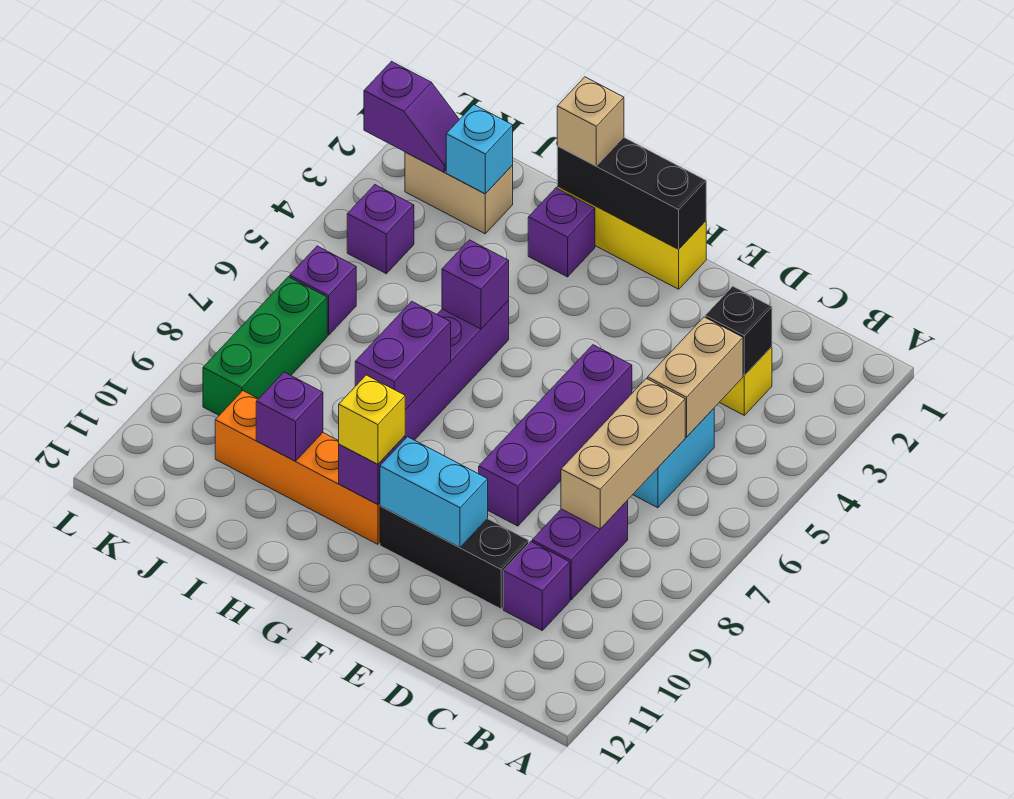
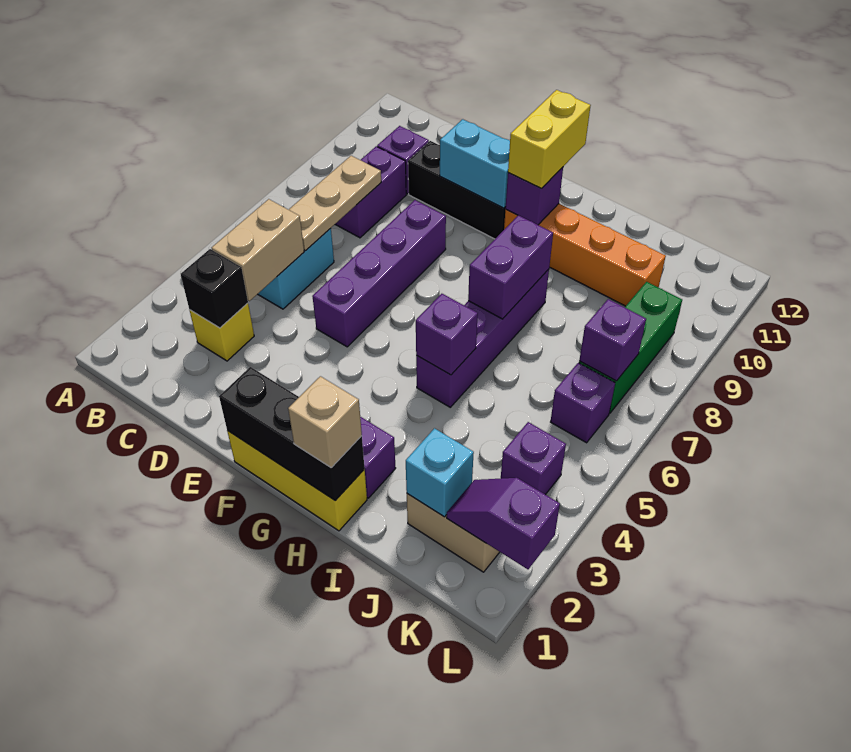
tan brick C6:C8 level 2 -> tan plate C6:C8 level 2
yellow brick G10 level 3 -> yellow brick G10:G11 level 3
purple brick I10 level 2 -> purple brick K7 level 2

